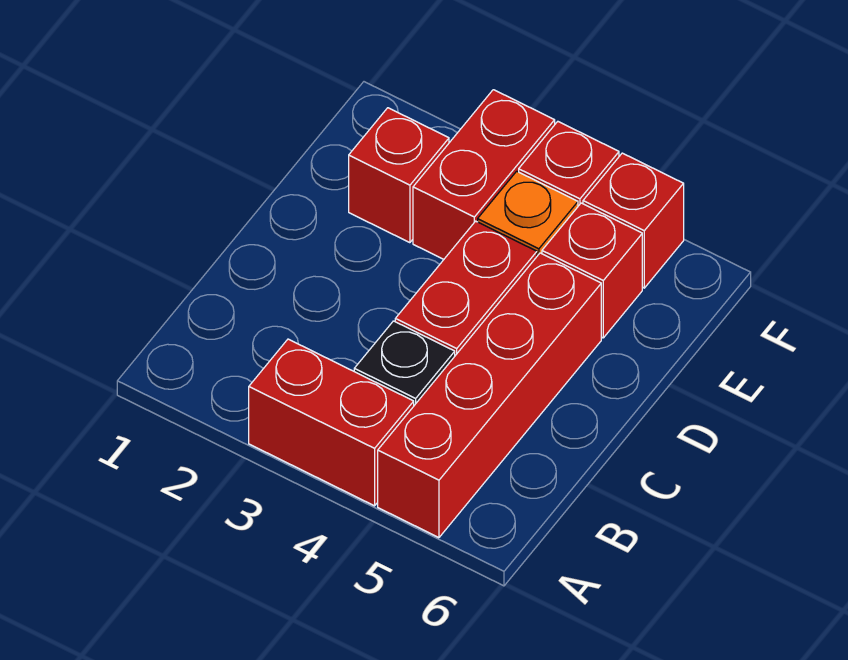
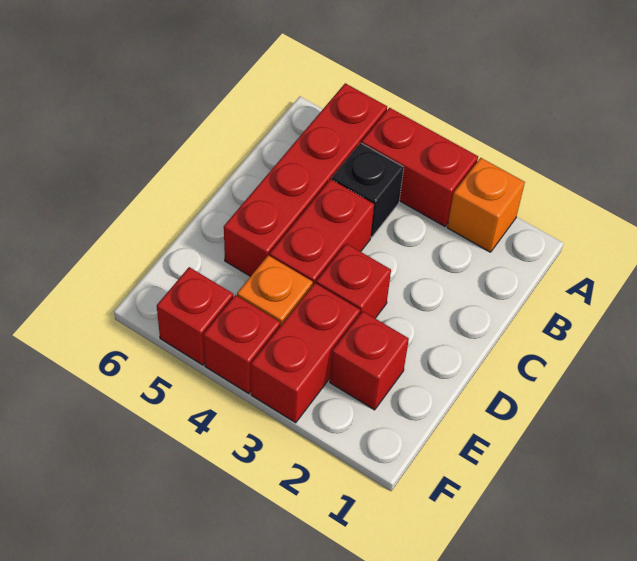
none -> orange brick A2 level 1
red brick E5 level 1 -> red brick D3 level 1

